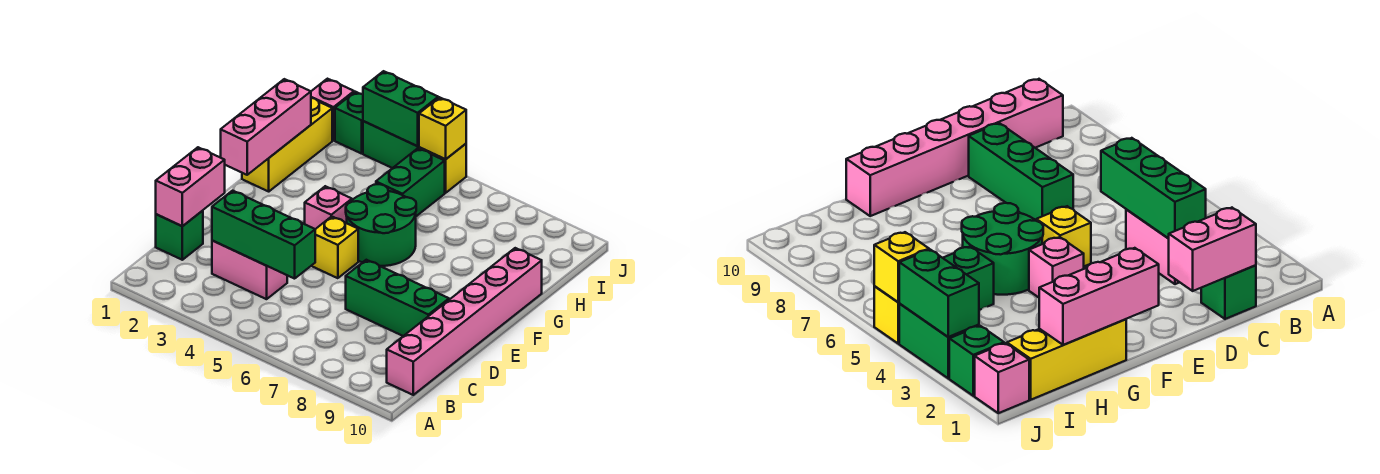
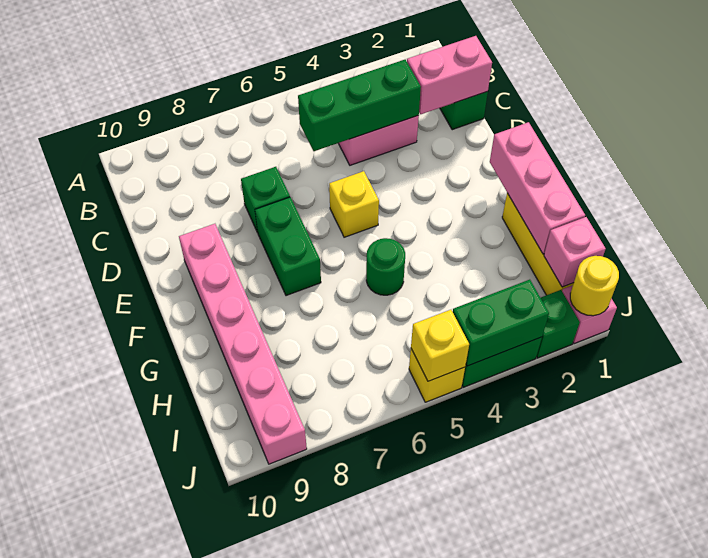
pink brick B10:G10 level 1 -> pink brick E9:J9 level 1
pink brick C1:D1 level 2 -> pink brick C1:C2 level 2
green brick D7:D9 level 1 -> green brick D7 level 1
pink brick F4 level 1 -> pink brick I1 level 2
green round brick F5:G6 level 1 -> green round brick G5 level 1
green brick H5:I5 level 1 -> green brick E7:F7 level 1
none -> yellow round brick J1 level 2

